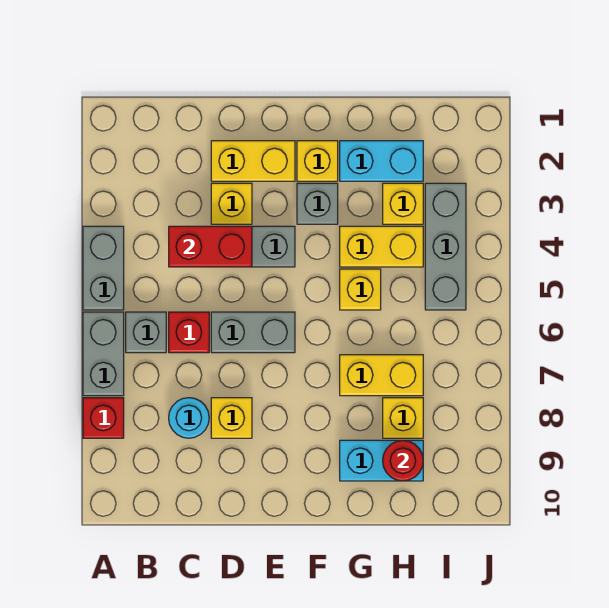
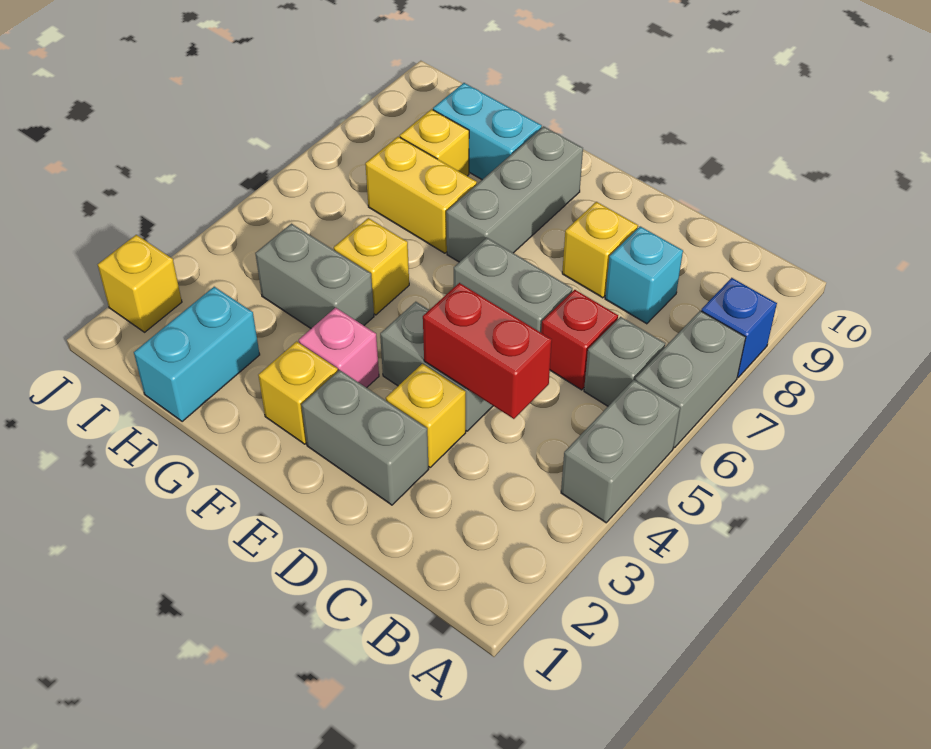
red brick A8 level 1 -> blue brick A8 level 1
cyan round brick C8 level 1 -> cyan brick C8 level 1
yellow brick D2:E2 level 1 -> grey brick D2:E2 level 1
grey brick F3 level 1 -> pink brick F3 level 1
cyan brick G2:H2 level 1 -> cyan brick H1:H2 level 1
yellow brick G4:H4 level 1 -> grey brick G4:H4 level 1
yellow brick H3 level 1 -> yellow brick J2 level 1
red round brick H9 level 2 -> none
grey brick I3:I5 level 1 -> grey brick F7:F9 level 1

